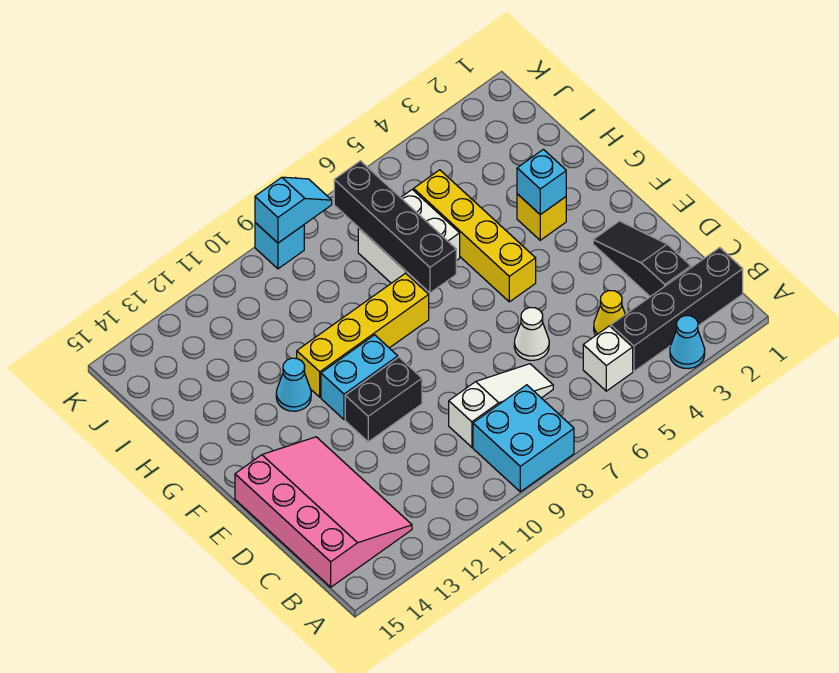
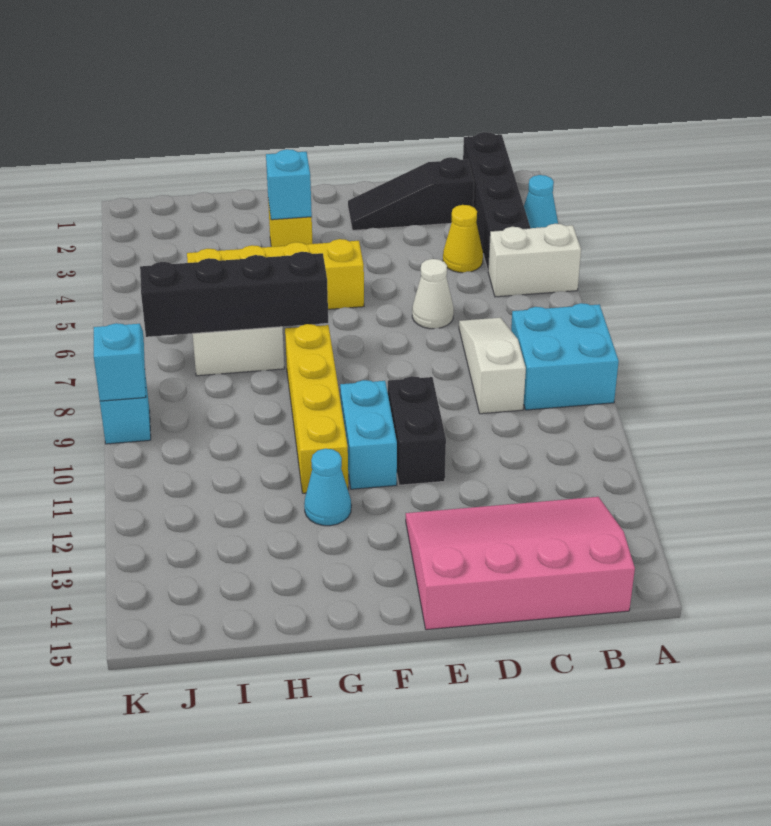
white brick B5 level 1 -> white brick A5:B5 level 1

